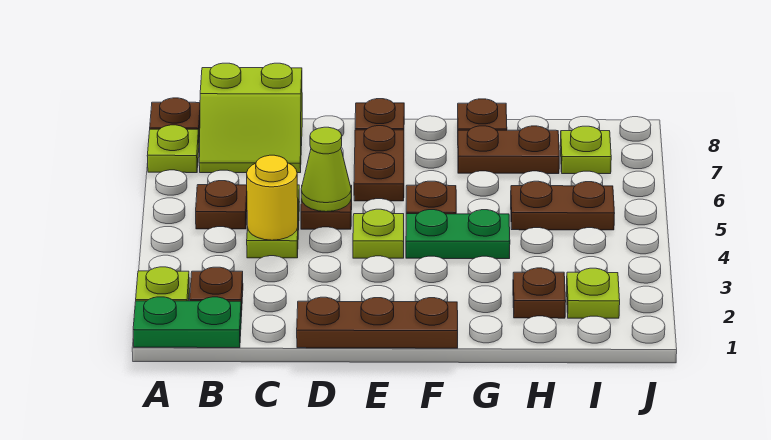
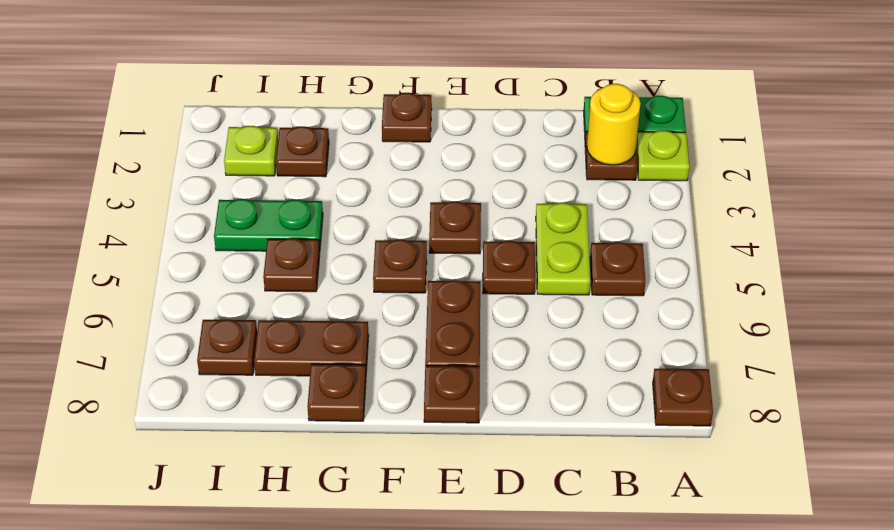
lime plate A7 level 1 -> none
lime slope B7:C8 level 1 top 8 -> none
yellow round brick C4 level 2 -> yellow round brick B2 level 2
brown plate D1:F1 level 1 -> brown plate F1 level 1
lime cone D5 level 2 -> none
lime plate E4 level 1 -> brown plate E4 level 1
green plate F4:G4 level 1 -> green plate H4:I4 level 1
brown plate H5:I5 level 1 -> brown plate H5 level 1
lime plate I7 level 1 -> brown plate I7 level 1

